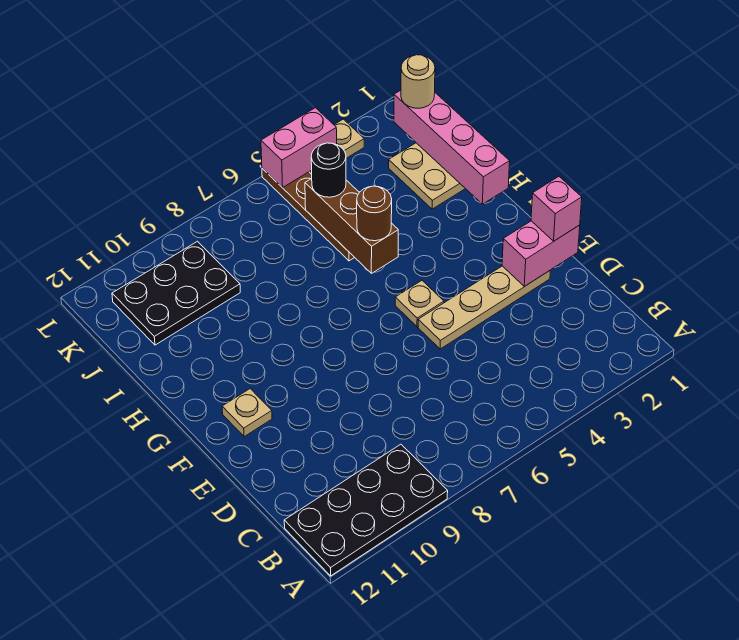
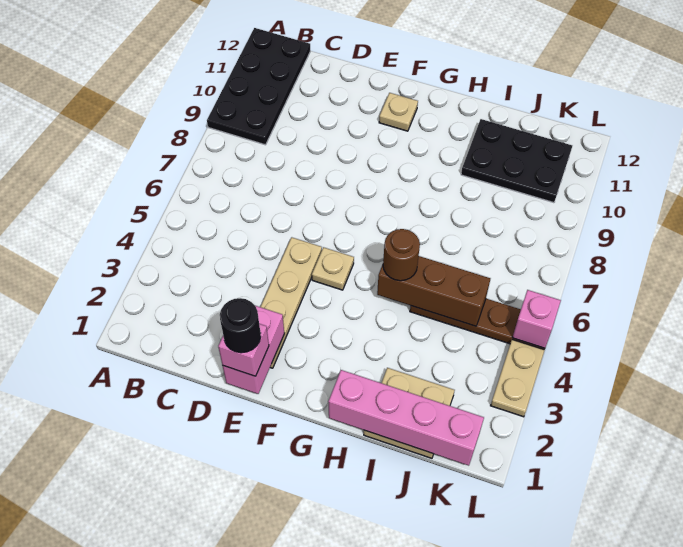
black round brick J5 level 3 -> black round brick E1 level 4
black plate J9:K11 level 1 -> black plate I10:K11 level 1
tan round brick K1 level 3 -> none
pink brick L4:L5 level 2 -> pink brick L5 level 2

